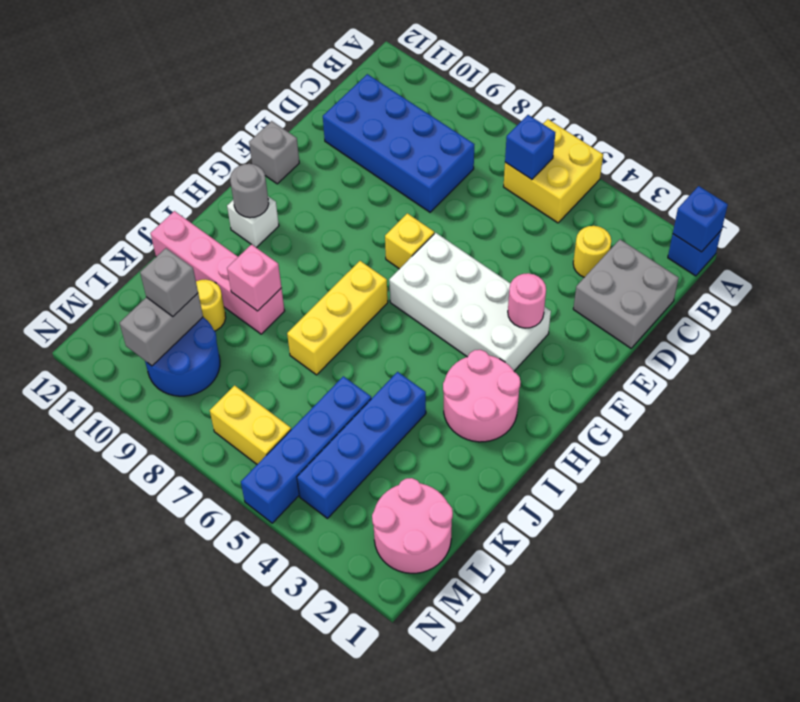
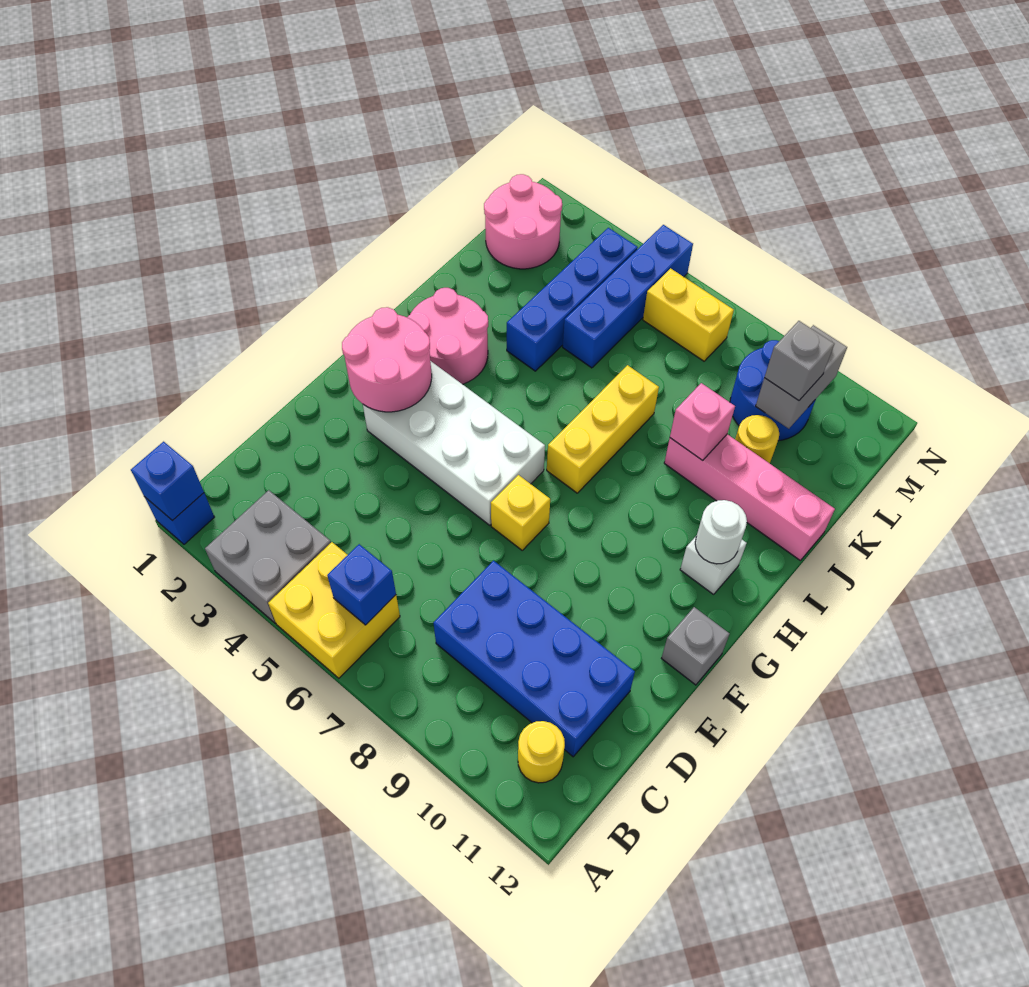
grey brick C1:D2 level 1 -> grey brick A3:B4 level 1
yellow round brick C3 level 1 -> yellow round brick B11 level 1
pink round brick F3 level 2 -> pink round brick F2:G3 level 2
grey round brick H11 level 2 -> white round brick H11 level 2

